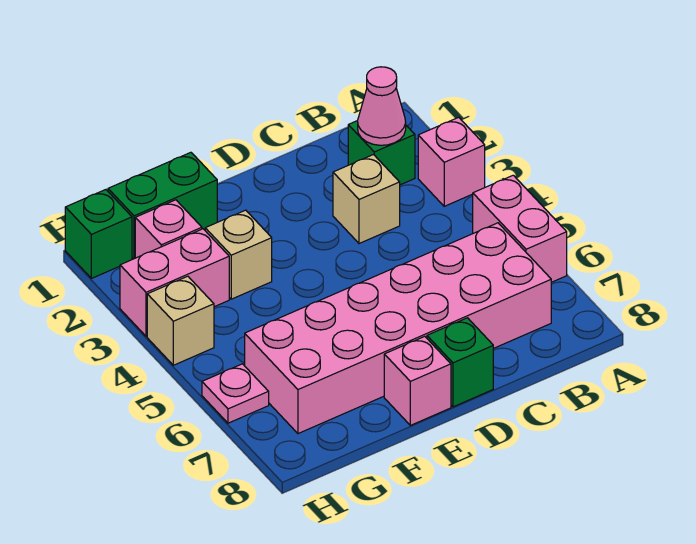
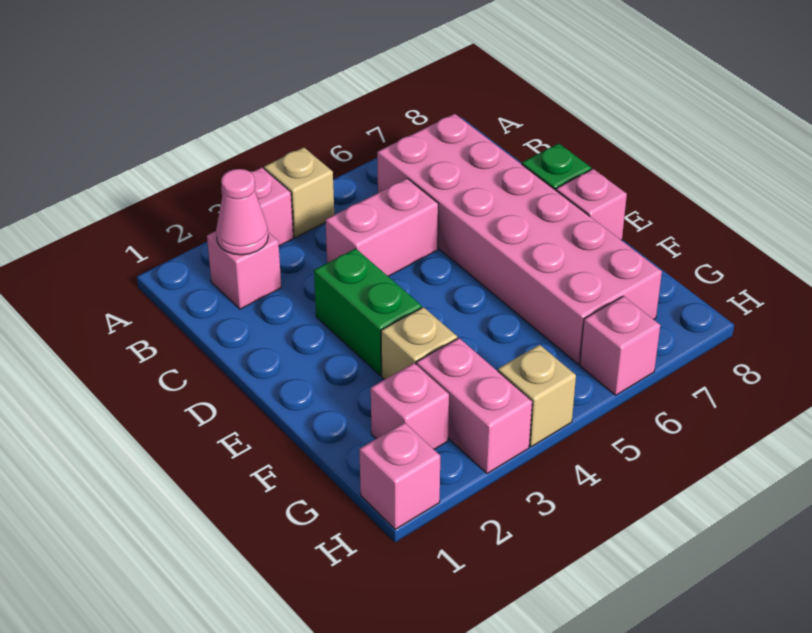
pink brick A5:A6 level 1 -> pink brick C4:C5 level 1
green brick B2 level 1 -> pink brick B2 level 1
tan brick C3 level 1 -> tan brick A4 level 1
green brick F1:G1 level 1 -> green brick D3:E3 level 1
green brick H1 level 1 -> pink brick H1 level 1
pink plate H6 level 1 -> pink brick H6 level 1

